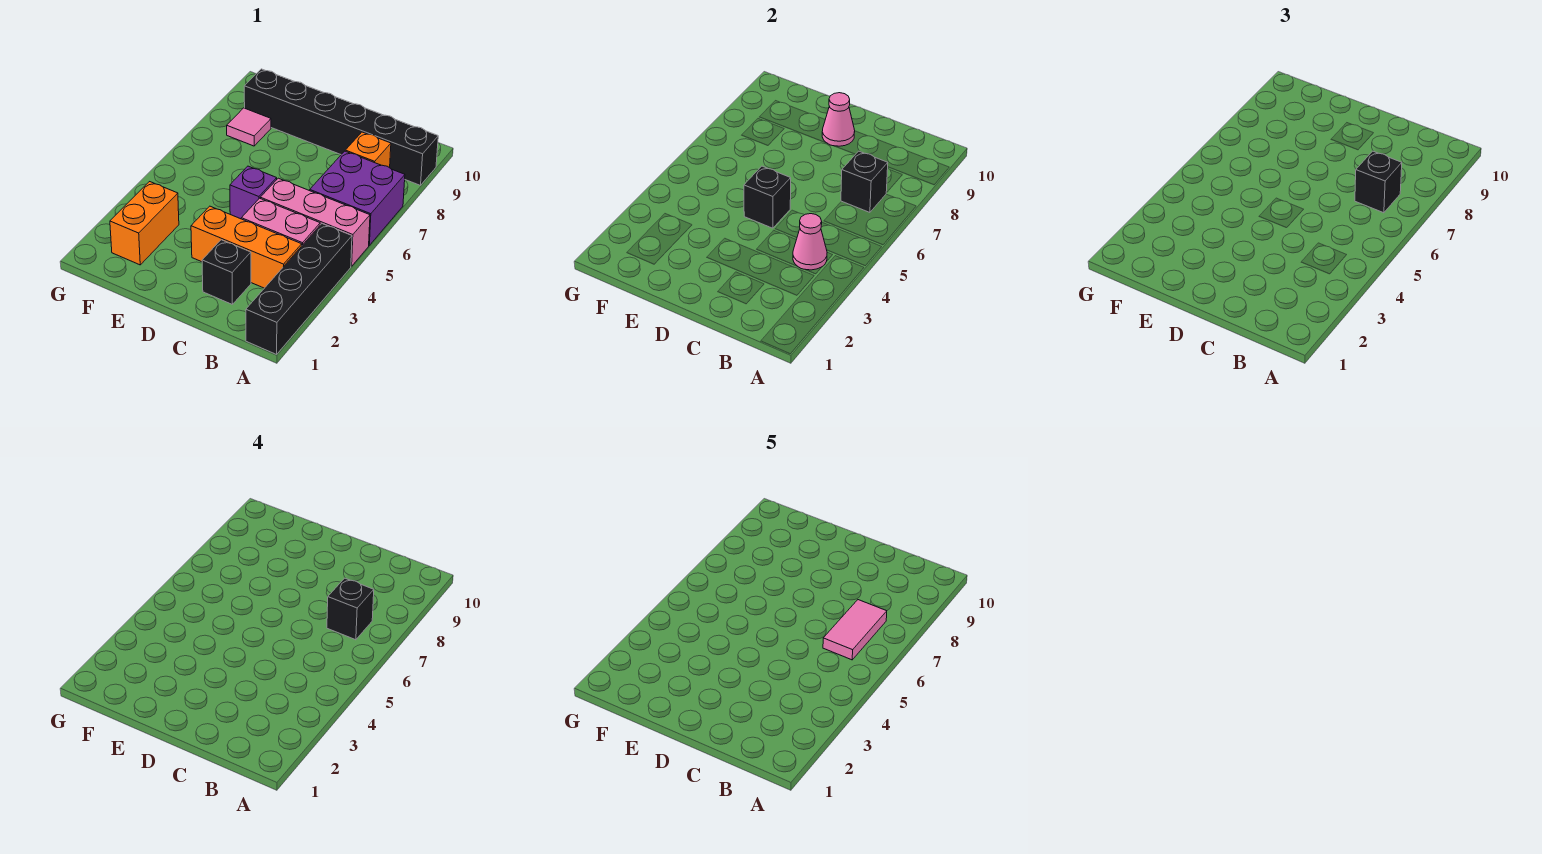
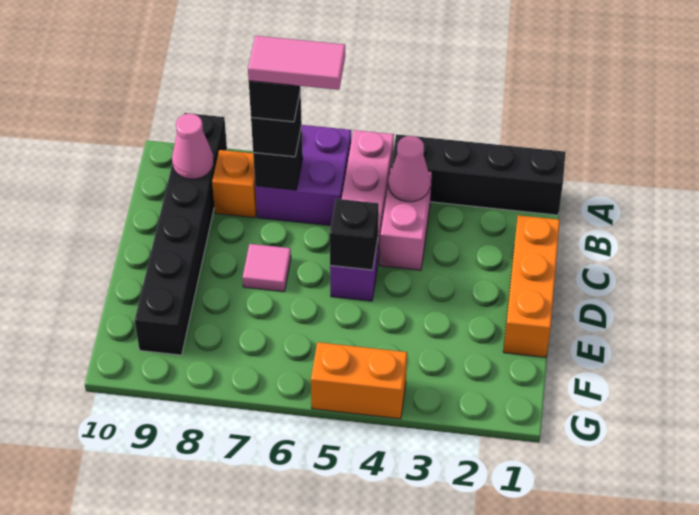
orange brick B3:D3 level 1 -> orange brick C1:E1 level 1
black brick C2 level 1 -> none
pink cone D9 level 2 -> pink cone B9 level 2
orange brick F2:F3 level 1 -> orange brick G4:G5 level 1
pink tile F8 level 1 -> pink tile D7 level 1

